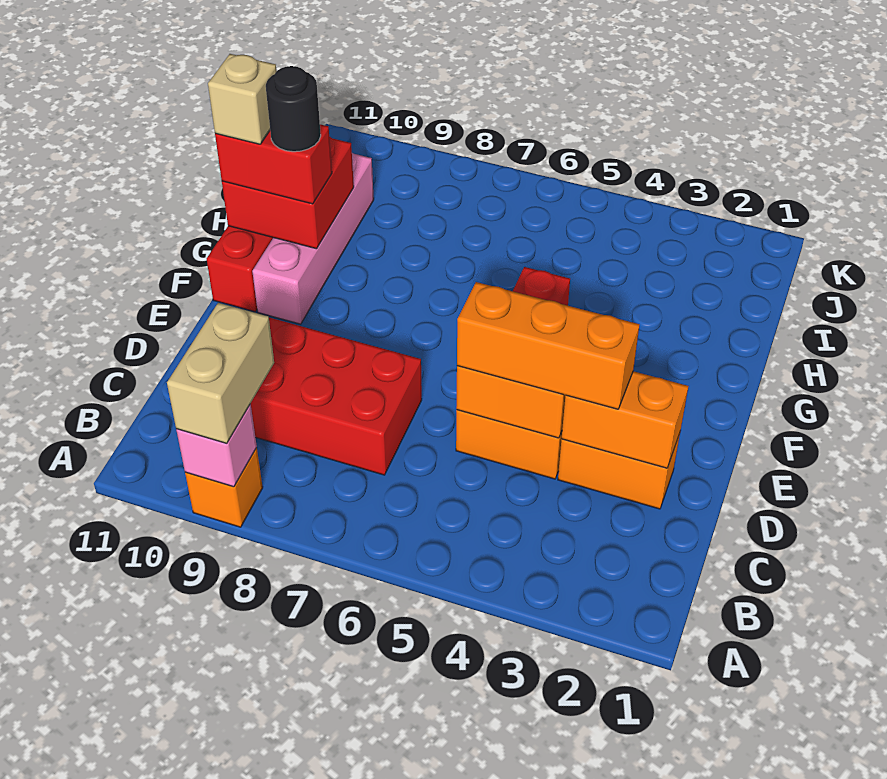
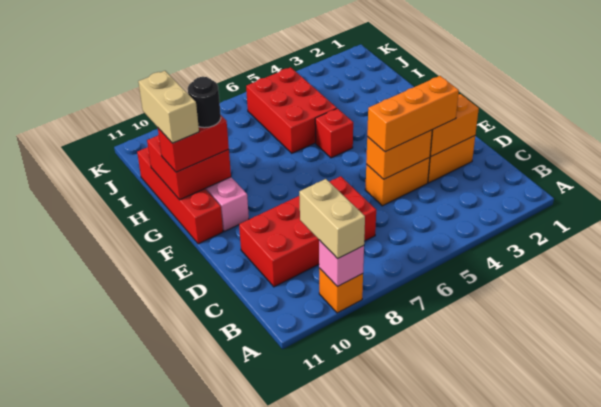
tan brick G11 level 4 -> tan brick G11:H11 level 4
none -> red brick H5:J6 level 1

